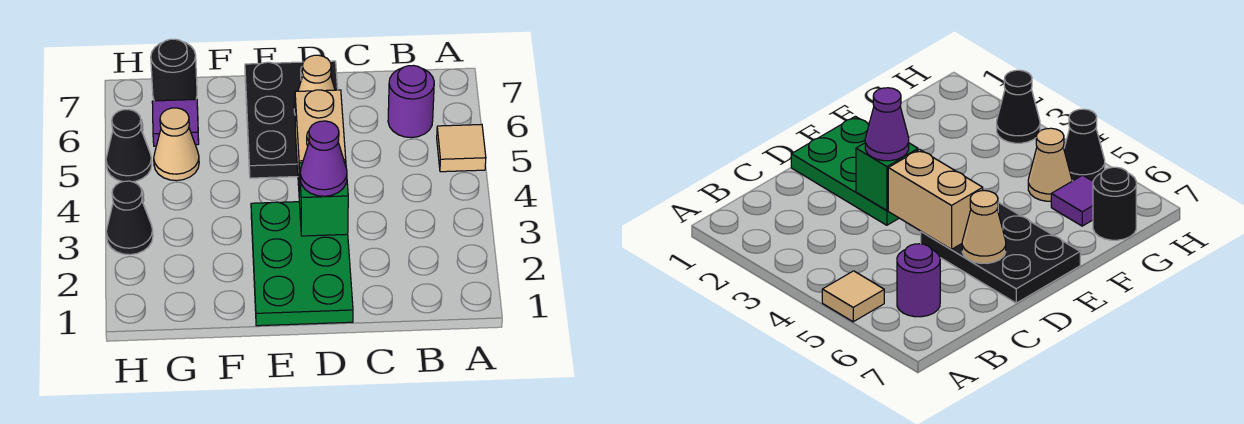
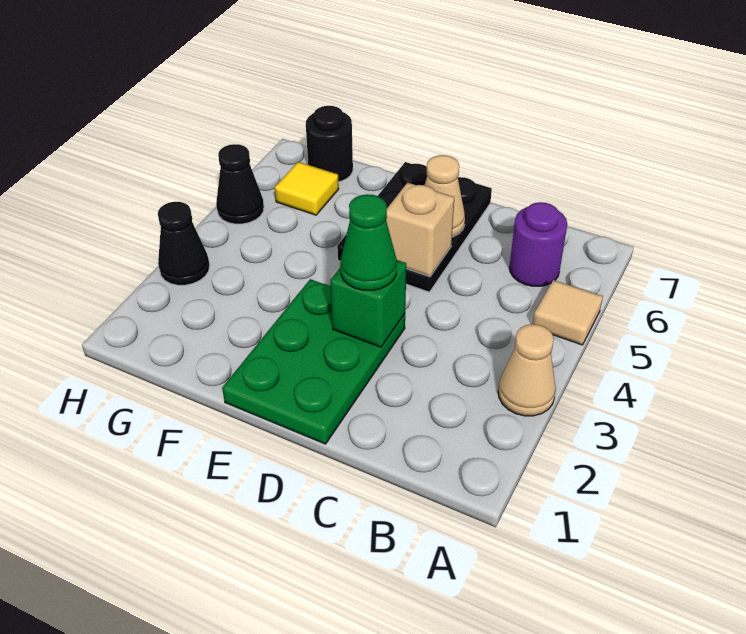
purple cone D3 level 3 -> green cone D3 level 3
tan brick D4:D5 level 2 -> tan brick D5 level 2
tan cone G5 level 1 -> tan cone A3 level 1
purple tile G6 level 1 -> yellow tile G6 level 1

